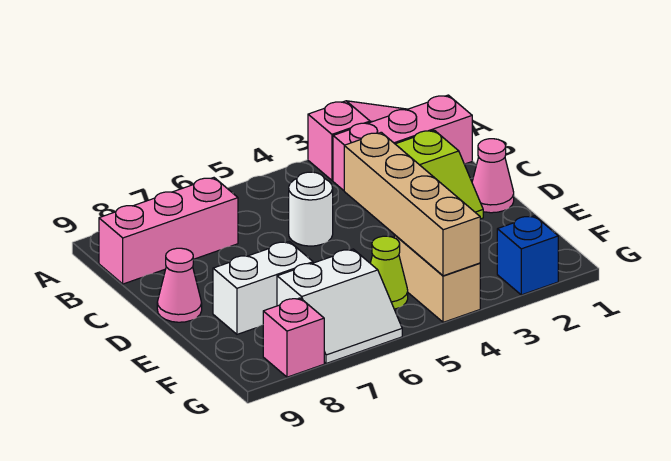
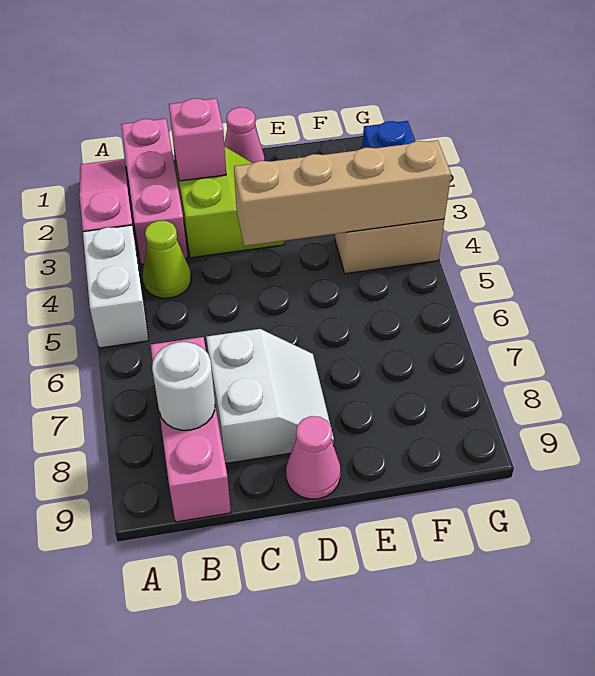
white round brick C5 level 1 -> white round brick B8 level 2
white brick E7:E8 level 1 -> white brick A4:A5 level 1
lime cone F5 level 1 -> lime cone B4 level 1
white slope F6:G7 level 1 top F -> white slope C7:D8 level 1 top C
pink brick G8 level 1 -> pink brick C2 level 2

